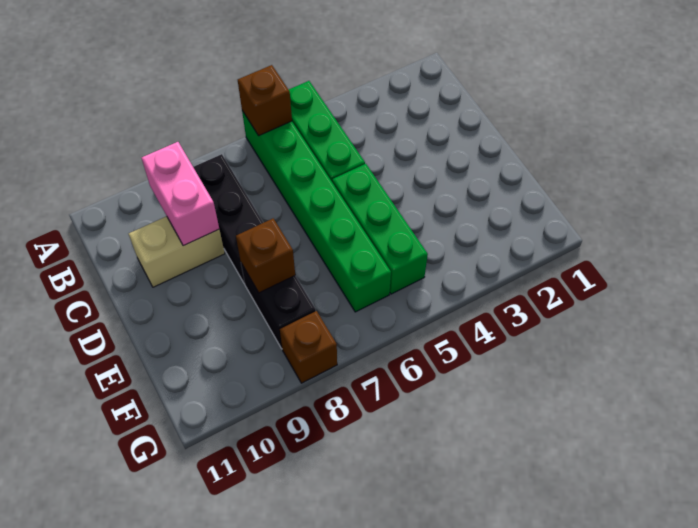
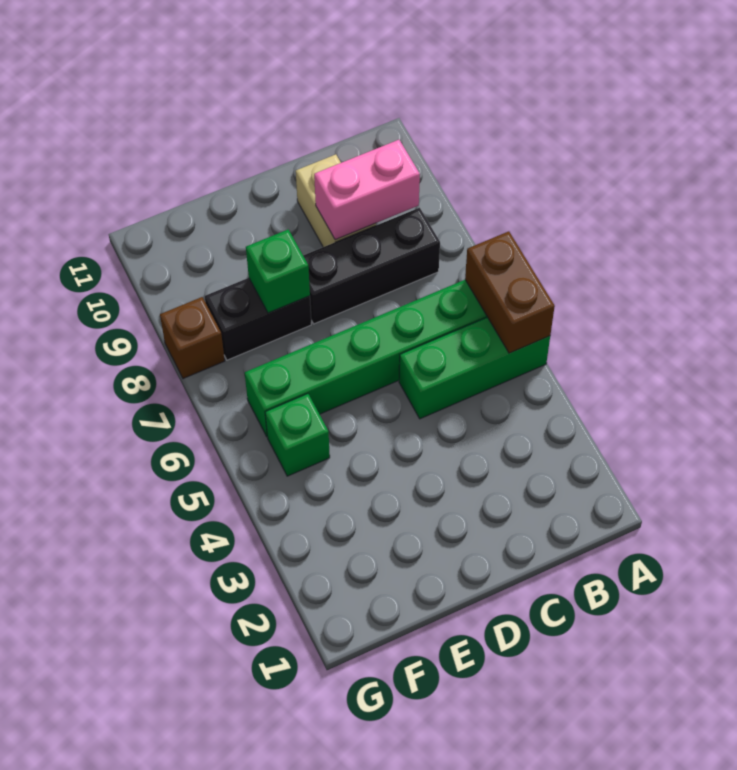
brown brick A6 level 2 -> brown brick A5:A6 level 2
green brick D5:F5 level 1 -> green brick F5 level 1
brown brick E8 level 2 -> green brick E8 level 2

